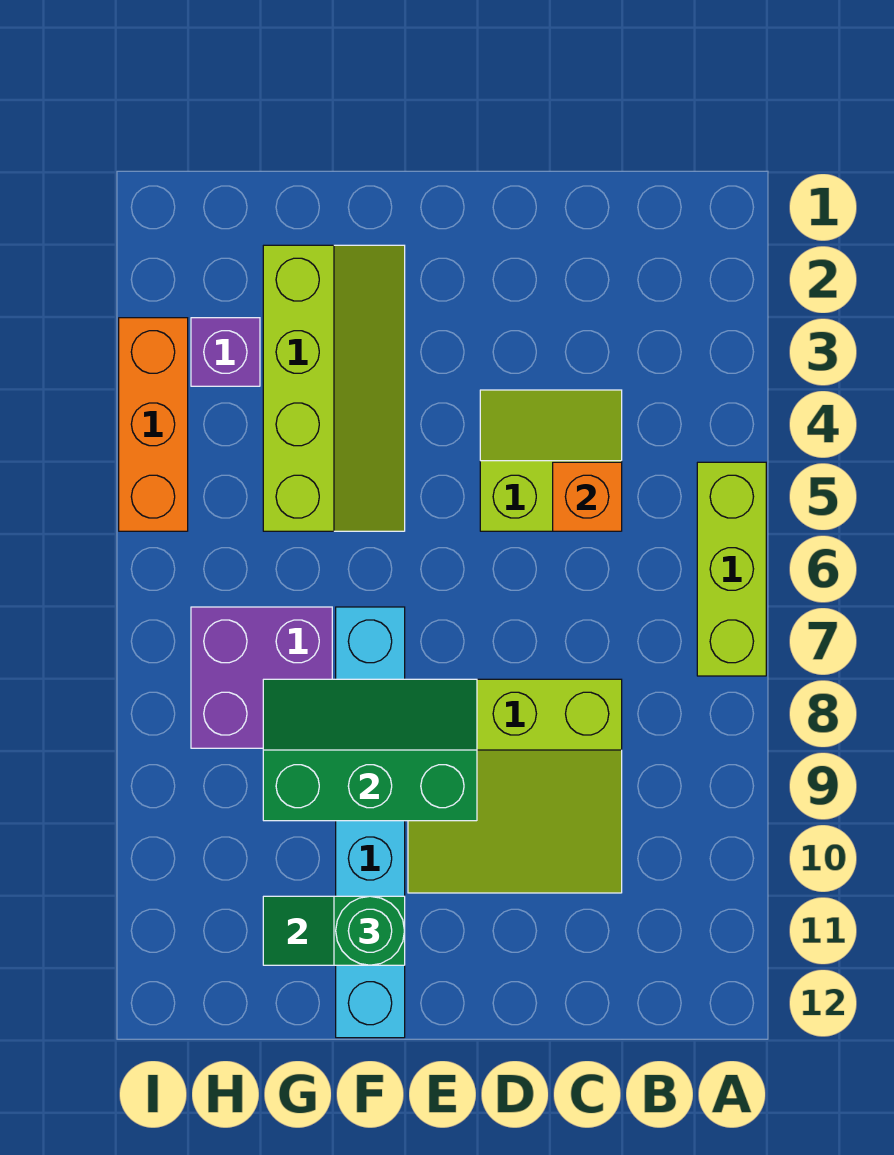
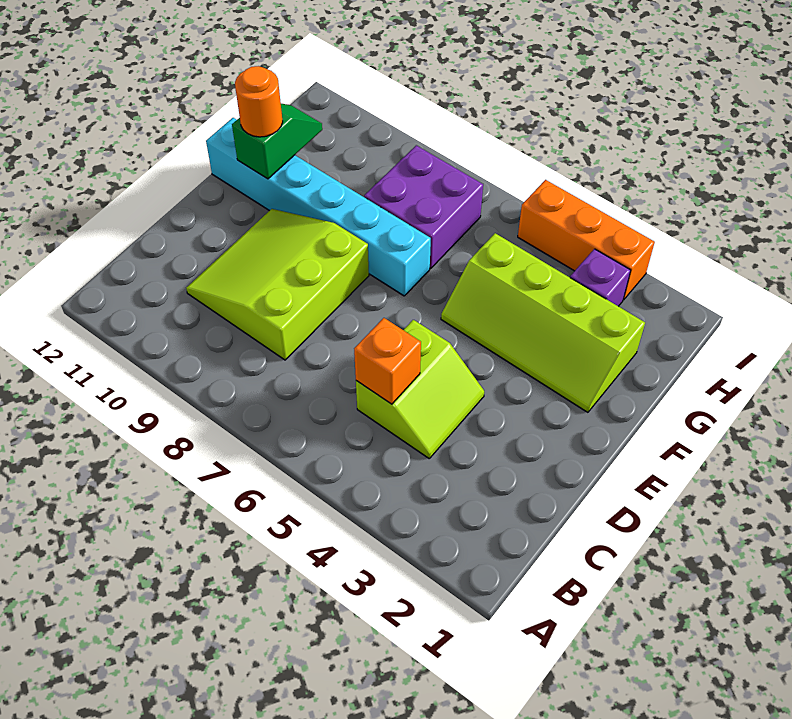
lime brick A5:A7 level 1 -> none
green slope E8:G9 level 2 top 9 -> none
green round brick F11 level 3 -> orange round brick F11 level 3

